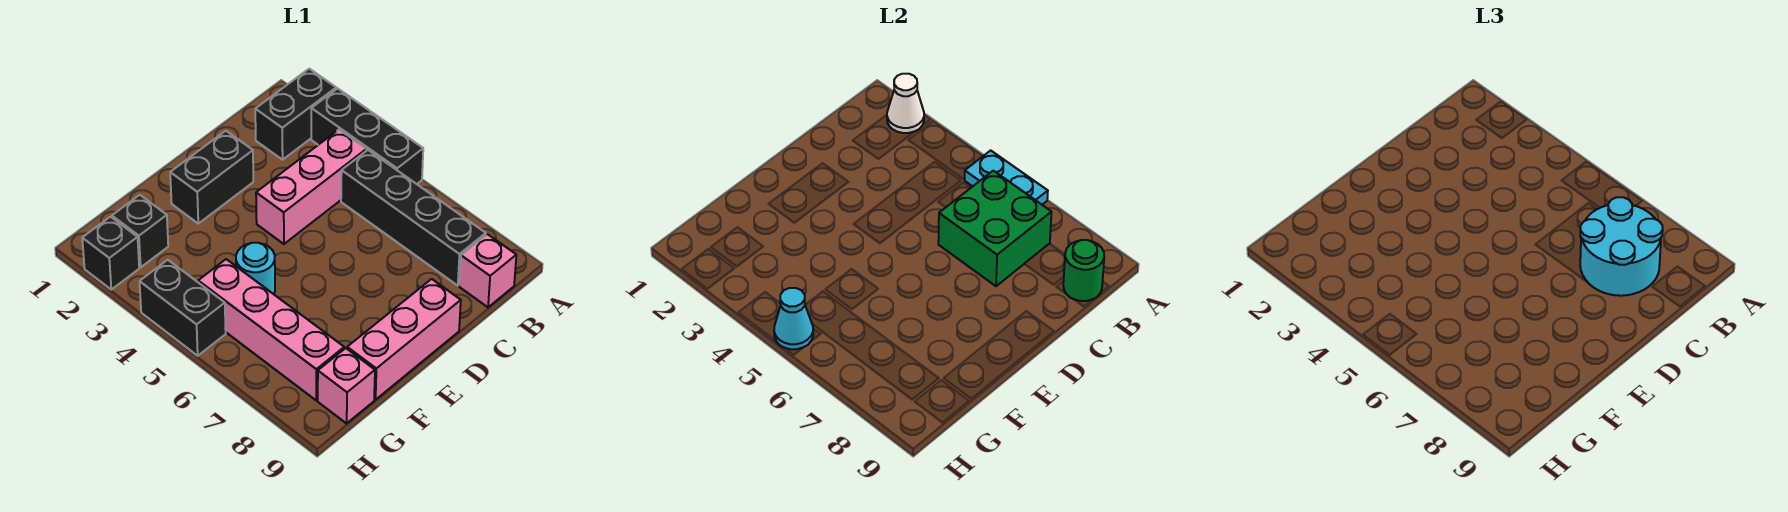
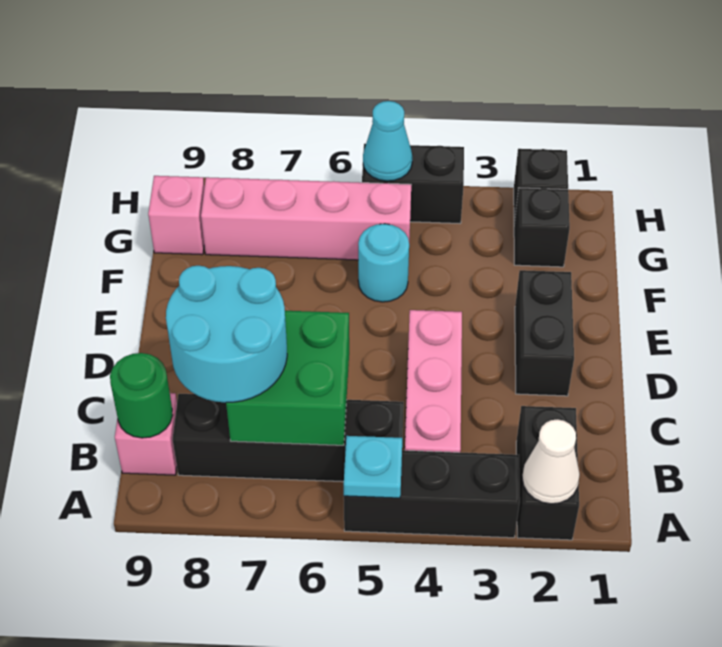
cyan plate A5:A6 level 2 -> cyan plate A5 level 2
pink brick D9:F9 level 1 -> none

